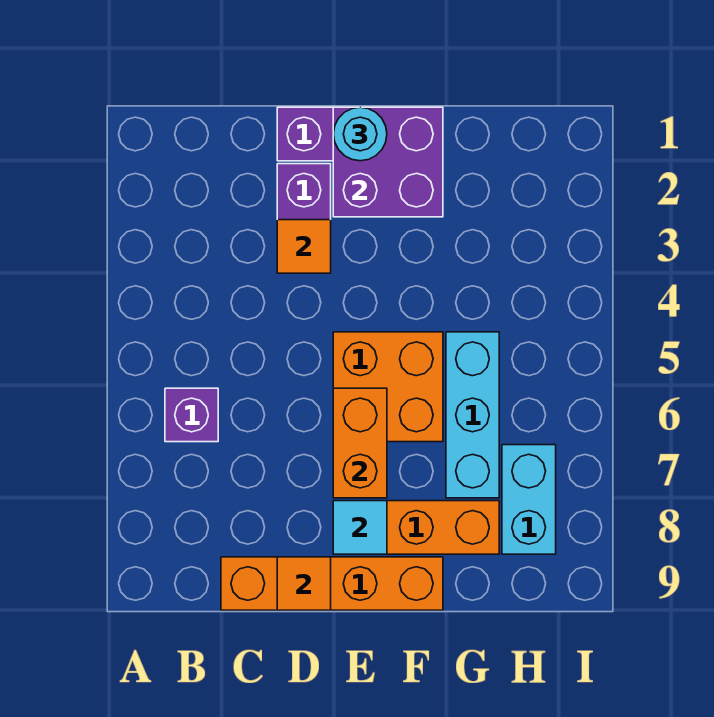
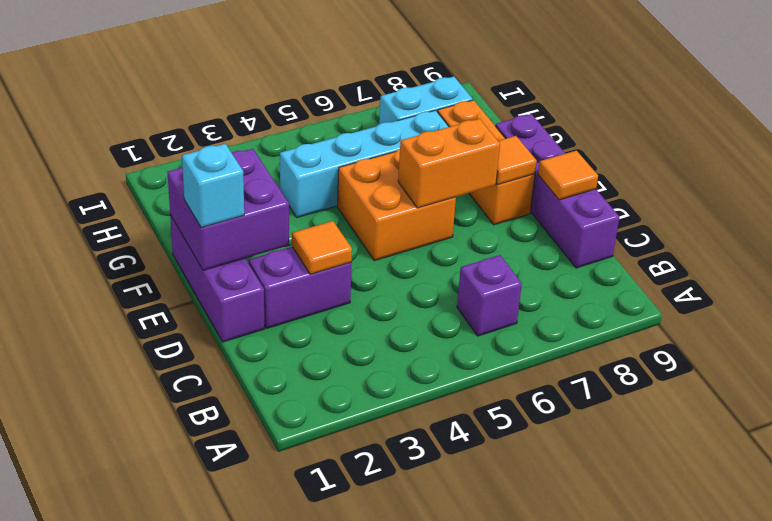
orange brick C9:F9 level 1 -> purple brick C9:F9 level 1
cyan round brick E1 level 3 -> cyan brick E1 level 3
cyan tile E8 level 2 -> orange tile E8 level 2
cyan brick G5:G7 level 1 -> cyan brick G4:G7 level 1

